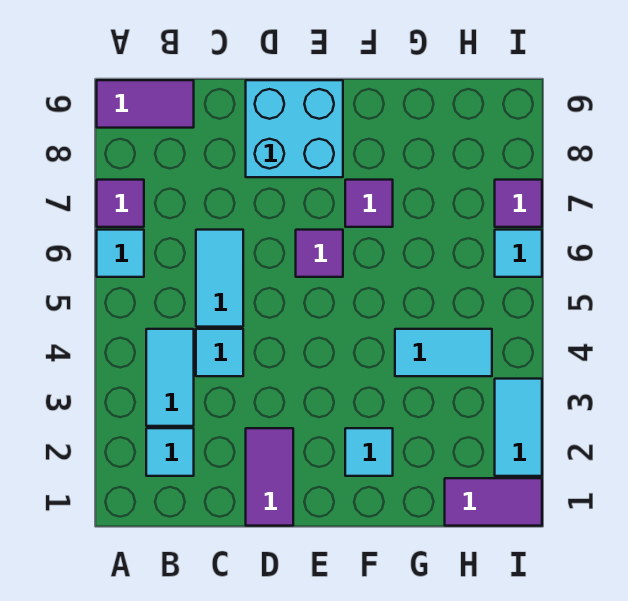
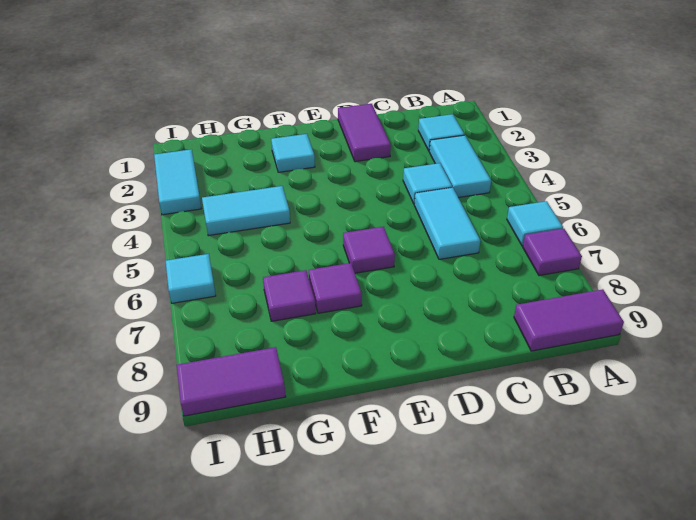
cyan brick D8:E9 level 1 -> none
purple tile H1:I1 level 1 -> purple tile H9:I9 level 1
purple tile I7 level 1 -> purple tile G7 level 1

